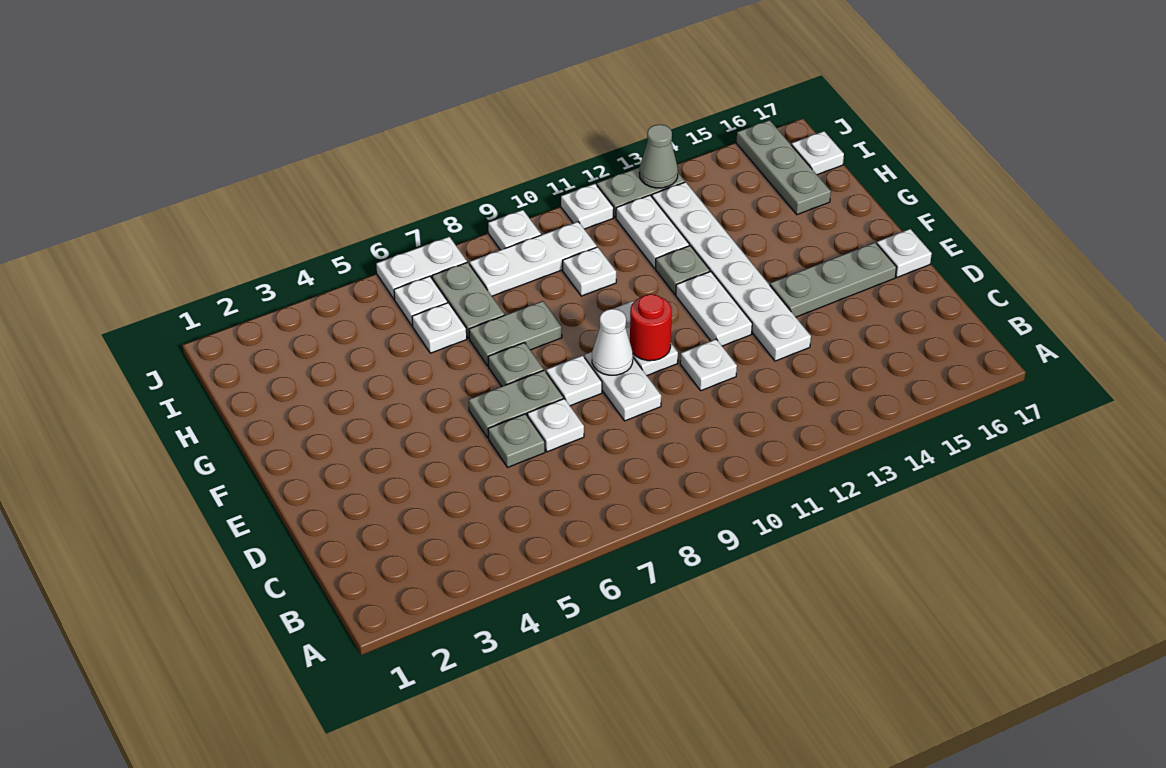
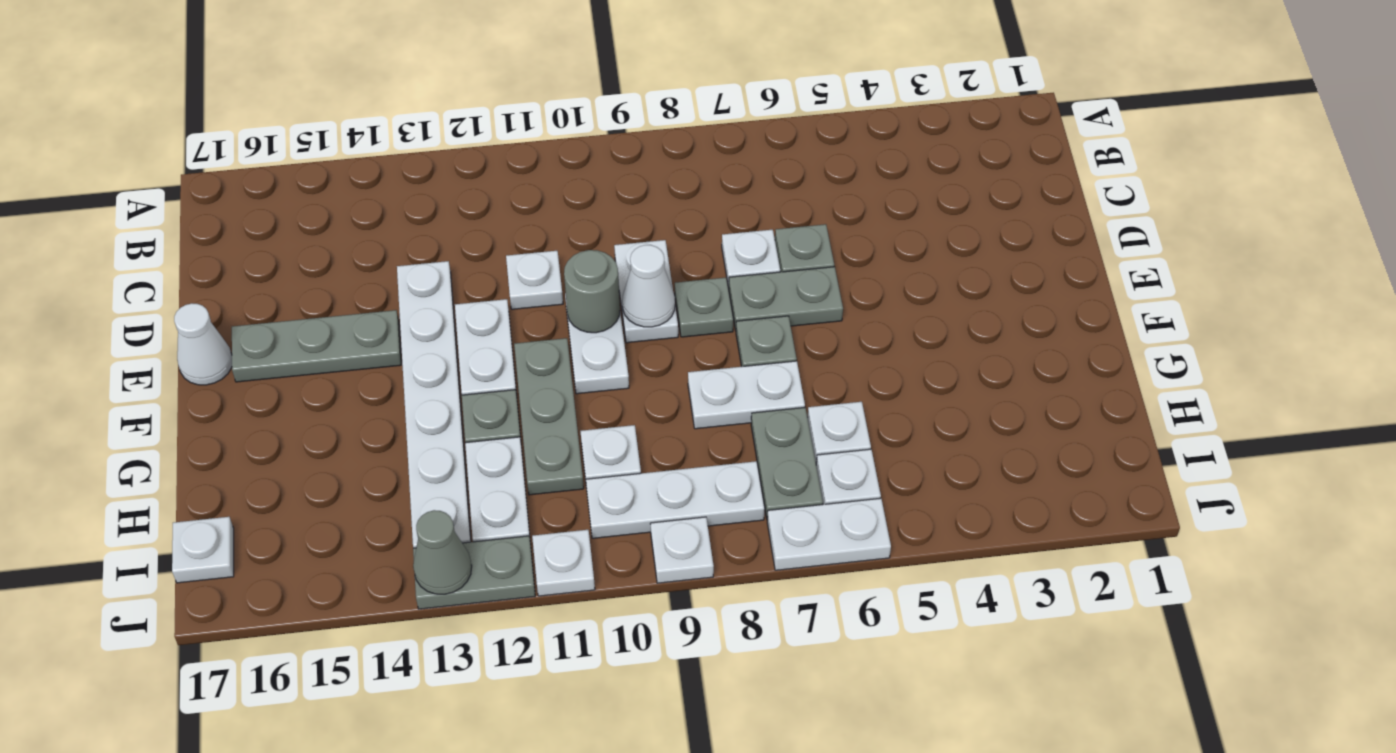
white plate E8 level 1 -> grey plate E8 level 1
red round brick E10 level 2 -> grey round brick E10 level 2
white plate E17 level 1 -> white cone E17 level 1
grey plate G7:G8 level 1 -> white plate G7:G8 level 1
grey plate H16:J16 level 1 -> grey plate F11:H11 level 1

